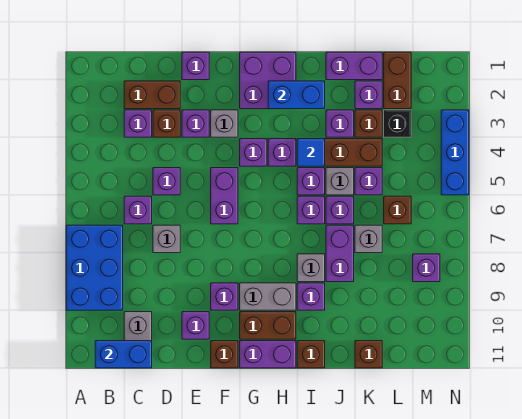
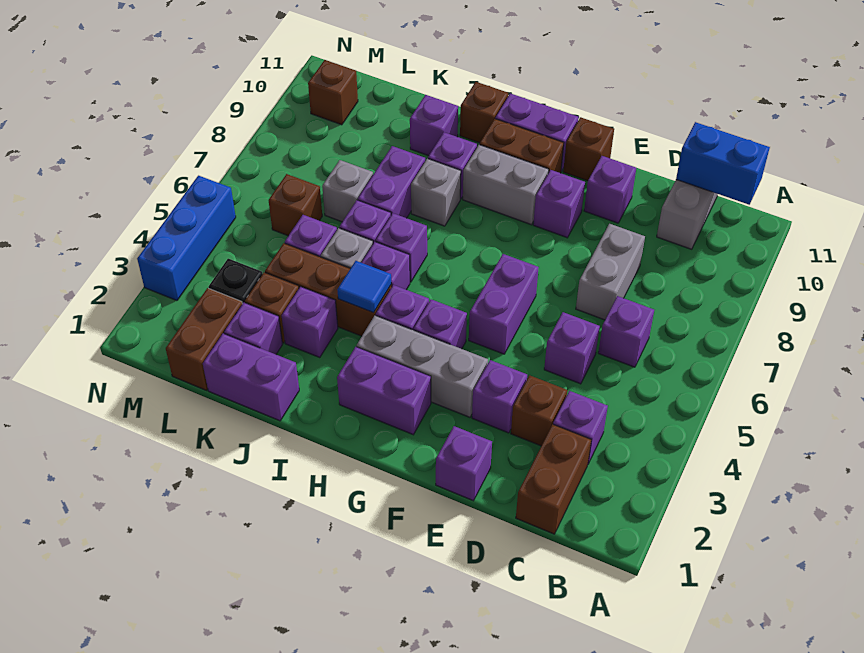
blue brick A7:B9 level 1 -> none
brown brick C2:D2 level 1 -> brown brick C1:C2 level 1
grey brick D7 level 1 -> grey brick D7:D8 level 1
grey brick F3 level 1 -> grey brick F3:H3 level 1
purple brick G1:H2 level 1 -> purple brick G2:H2 level 1
blue brick H2:I2 level 2 -> none
brown brick K11 level 1 -> brown brick M10 level 1
purple brick M8 level 1 -> purple brick J10 level 1

